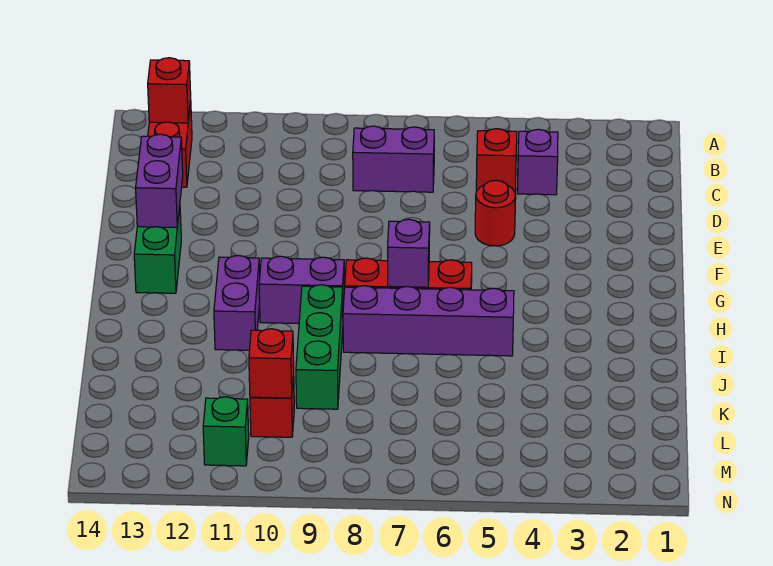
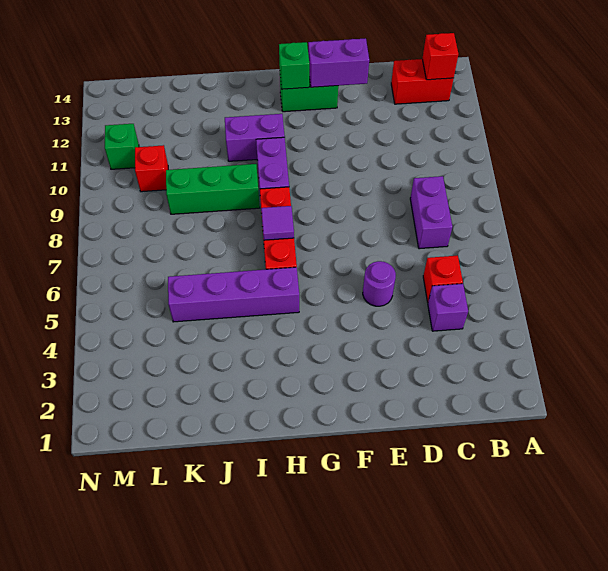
red round brick E5 level 1 -> purple round brick E5 level 1
none -> green brick G13 level 2
purple brick H7 level 2 -> purple tile H7 level 2
purple brick I5:I8 level 1 -> purple brick H5:K5 level 1
red brick L10 level 2 -> none

